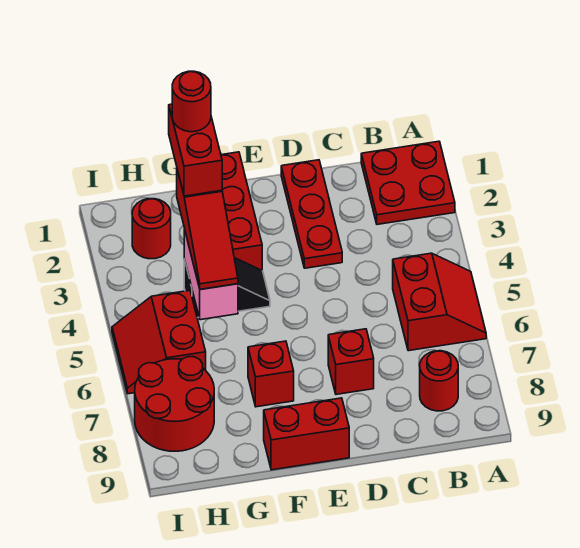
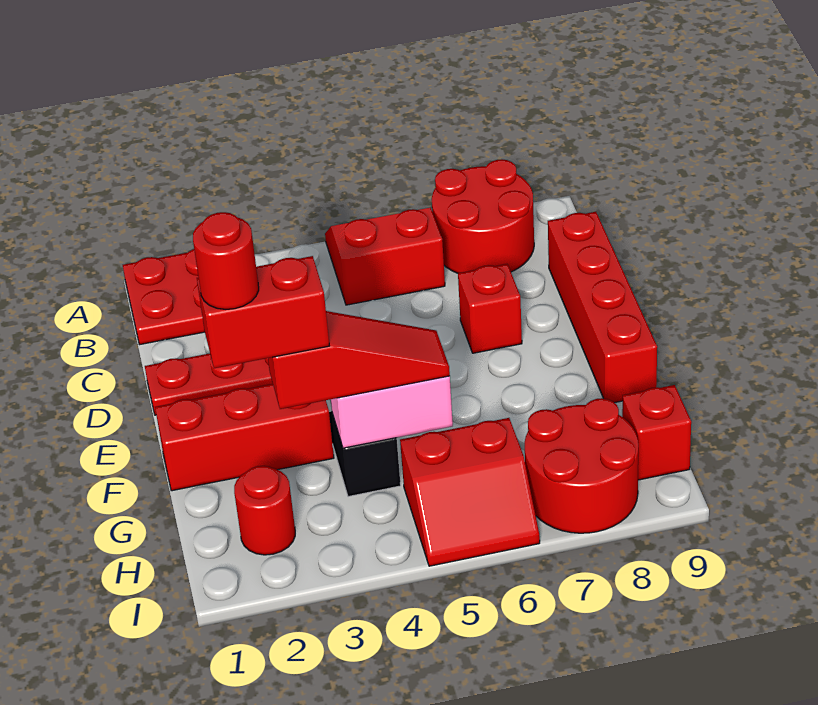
red round brick B8 level 1 -> red round brick A7:B8 level 1
red brick E9:F9 level 1 -> red brick C9:F9 level 1
red brick F7 level 1 -> red brick H9 level 1

